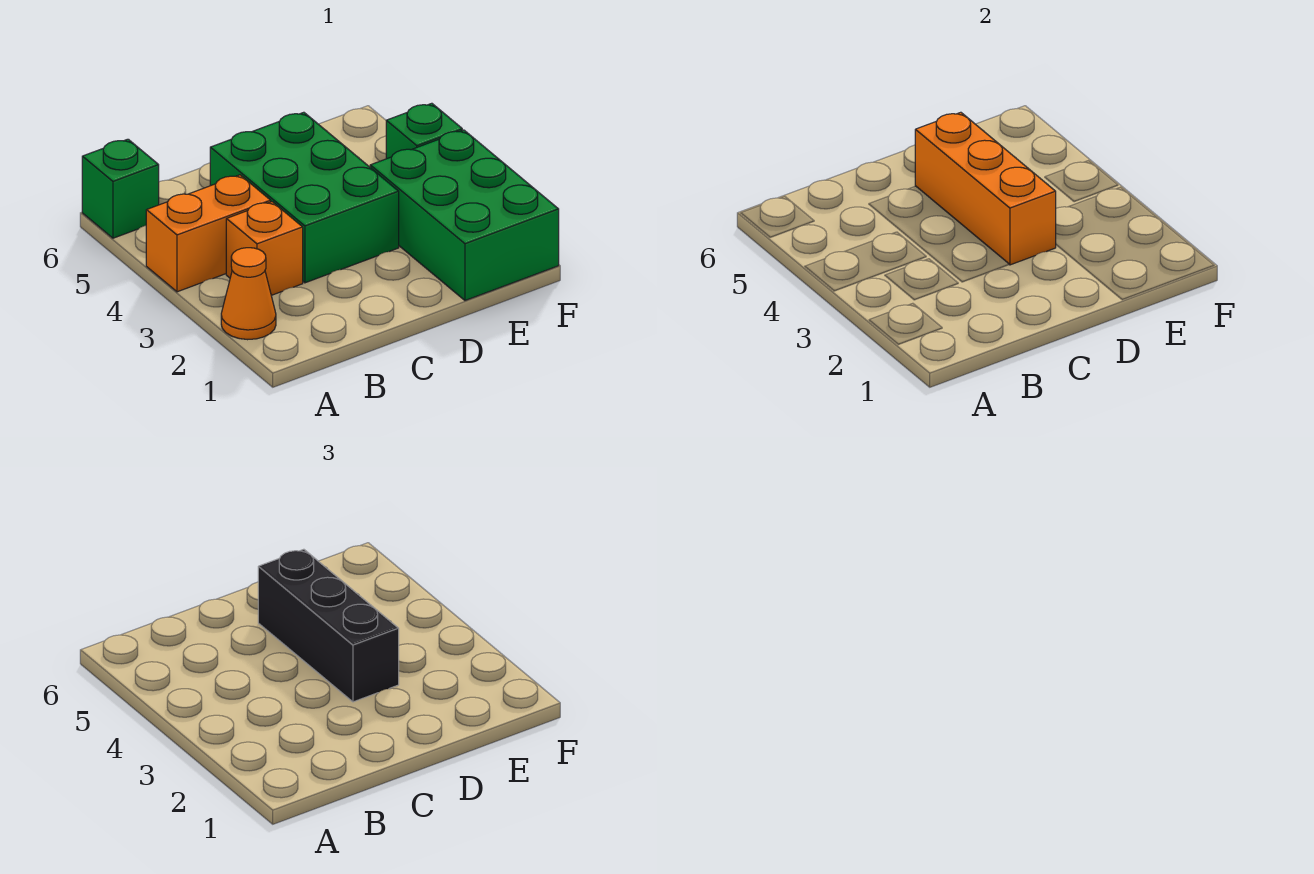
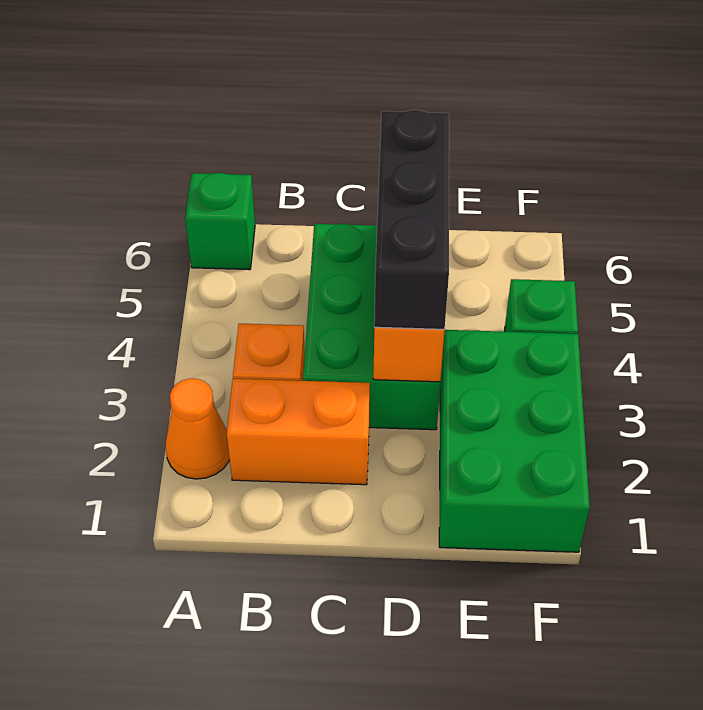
orange brick A4:B4 level 1 -> orange brick B2:C2 level 1

